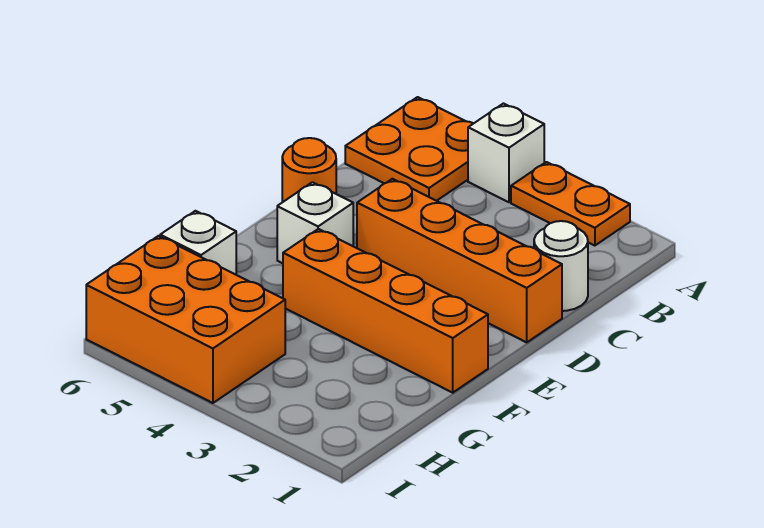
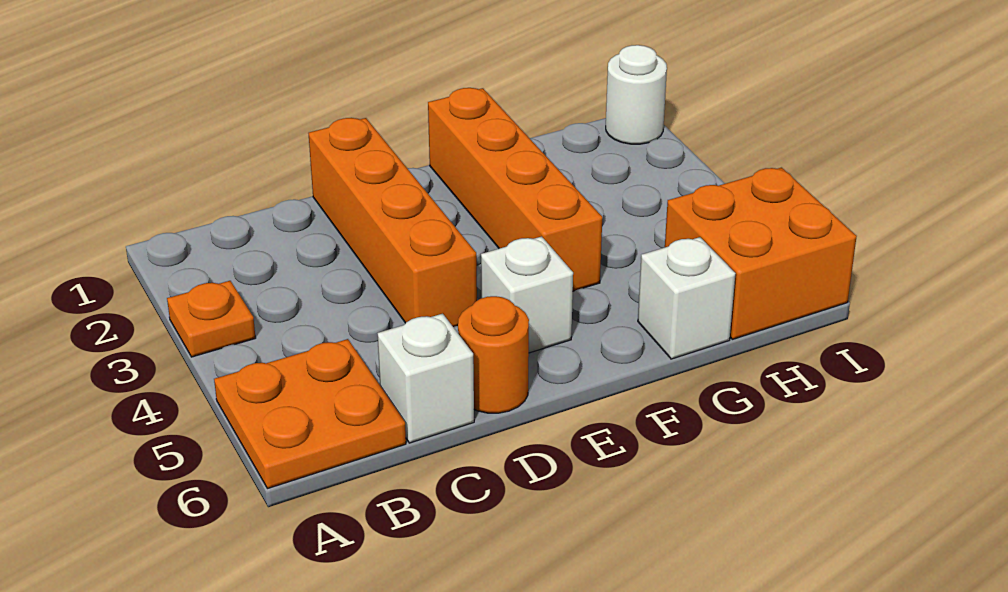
orange plate A2:A3 level 1 -> orange plate A3 level 1
white brick A4 level 1 -> white brick C6 level 1
white round brick C1 level 1 -> white round brick I1 level 1
orange brick H4:I6 level 1 -> orange brick H5:I6 level 1

